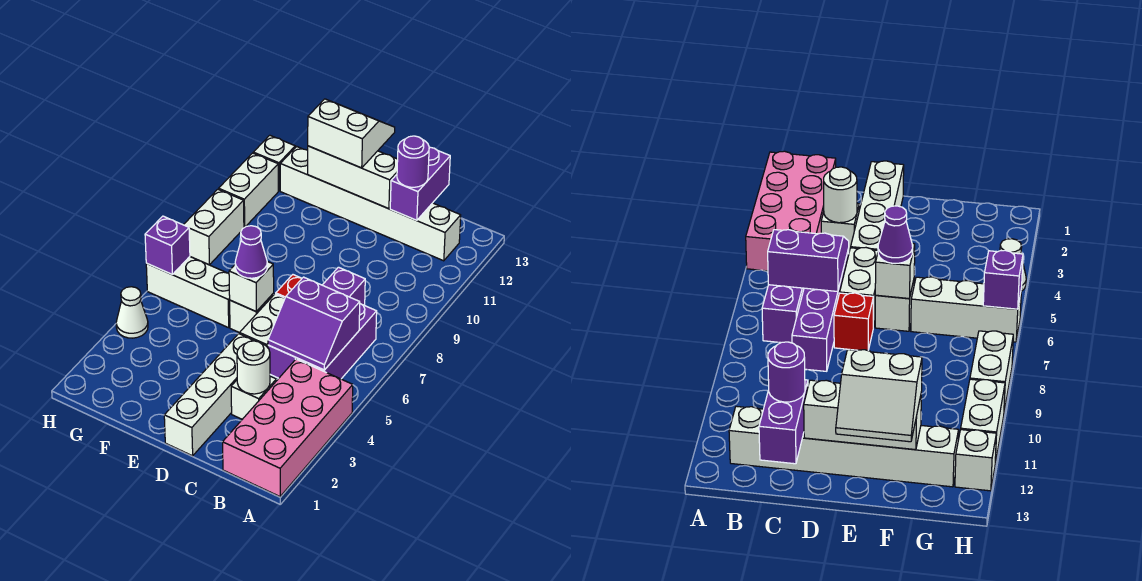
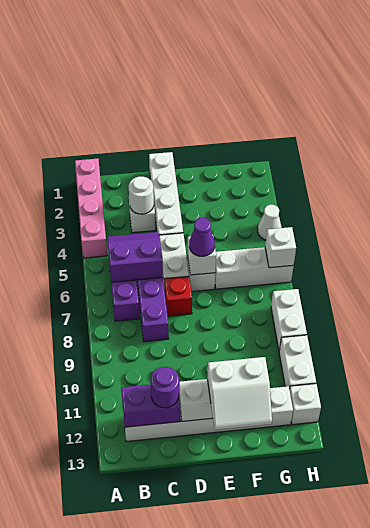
pink brick A1:B4 level 1 -> pink brick A1:A4 level 1
purple brick C12:C13 level 2 -> purple brick B12:C12 level 2
purple brick H6 level 2 -> white brick H6 level 2

